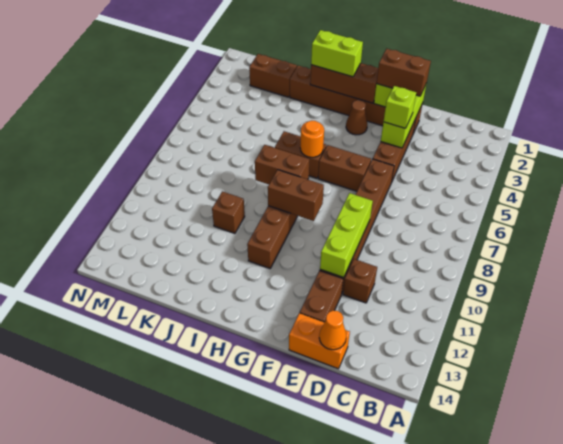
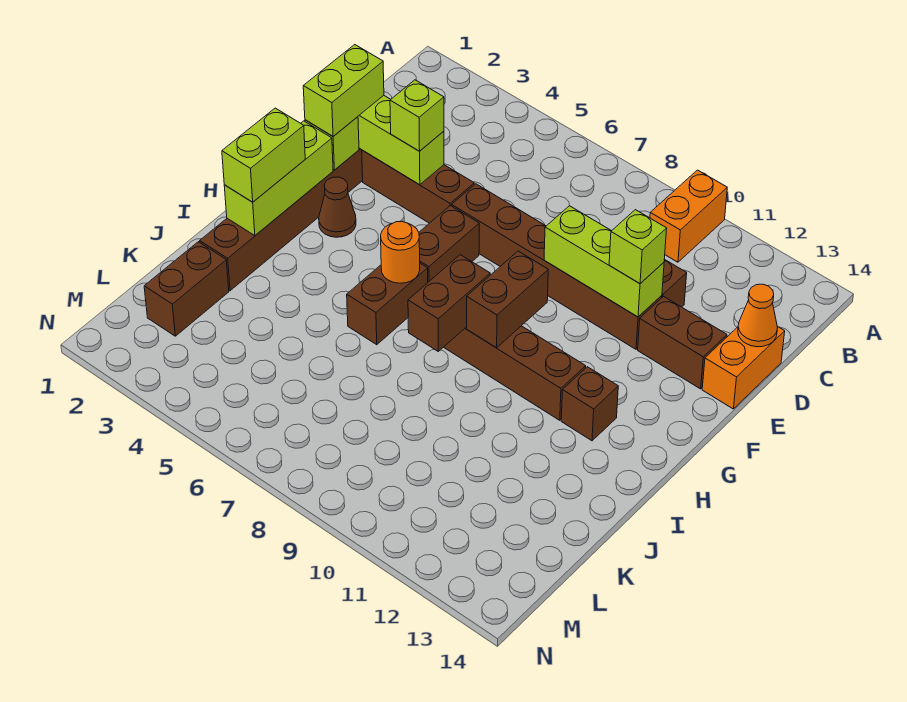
none -> orange brick A10:B10 level 1
brown brick E2:F2 level 3 -> lime brick E2:F2 level 3
none -> lime brick E11 level 3
brown brick G2:I2 level 2 -> lime brick G2:I2 level 2
brown brick J10 level 1 -> brown brick H12 level 1

